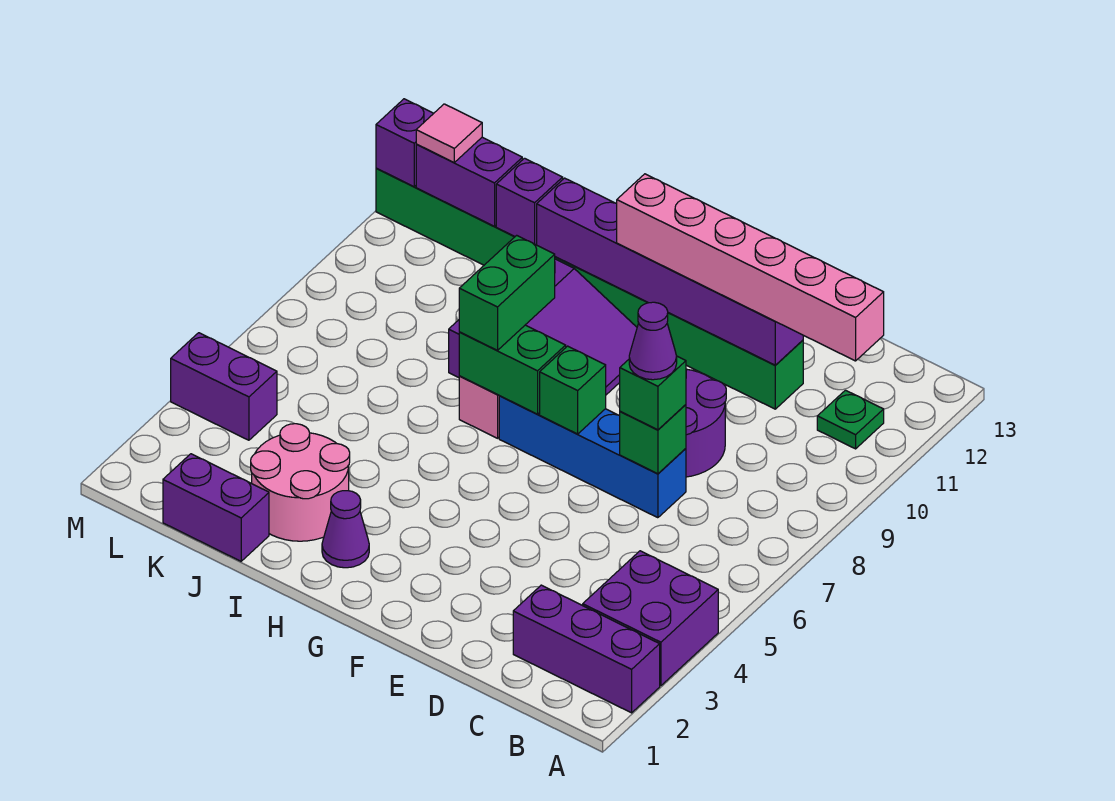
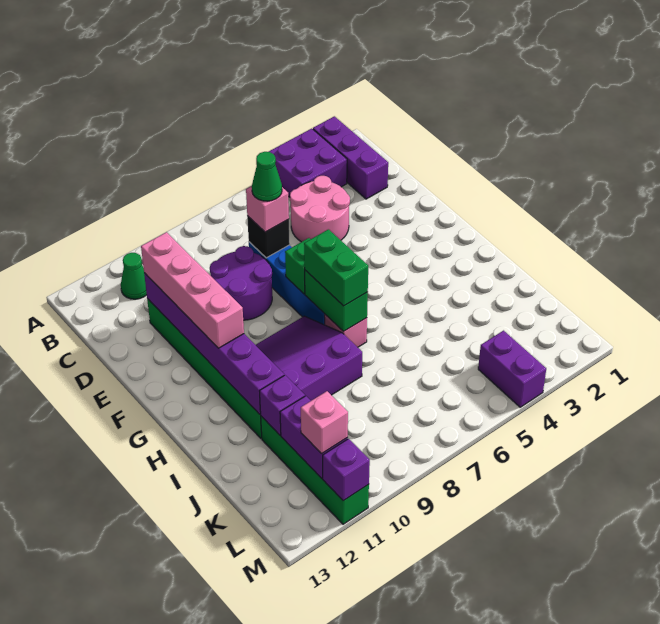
green plate B11 level 1 -> green cone B11 level 1
pink brick B11:G11 level 3 -> pink brick D11:G11 level 3
green brick D7 level 2 -> black brick D7 level 2
green brick D7 level 3 -> pink brick D7 level 3
purple cone D7 level 4 -> green cone D7 level 4
purple cone H2 level 1 -> none
green brick H7:H8 level 3 -> green brick G7:H7 level 3
pink round brick I2:J3 level 1 -> pink round brick C4:D5 level 1
purple brick J1:K1 level 1 -> none
pink tile L11 level 3 -> pink brick L11 level 3

